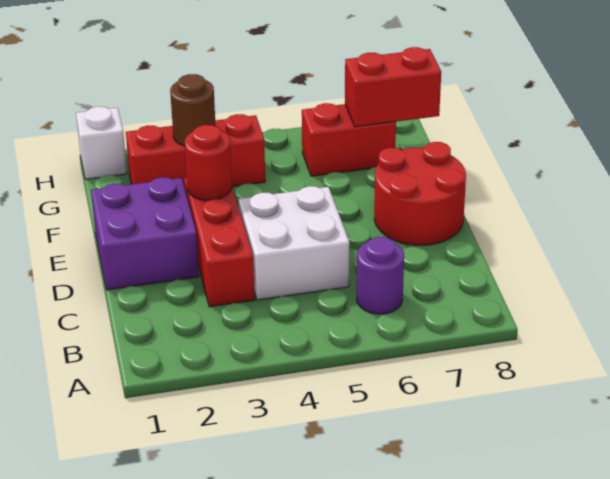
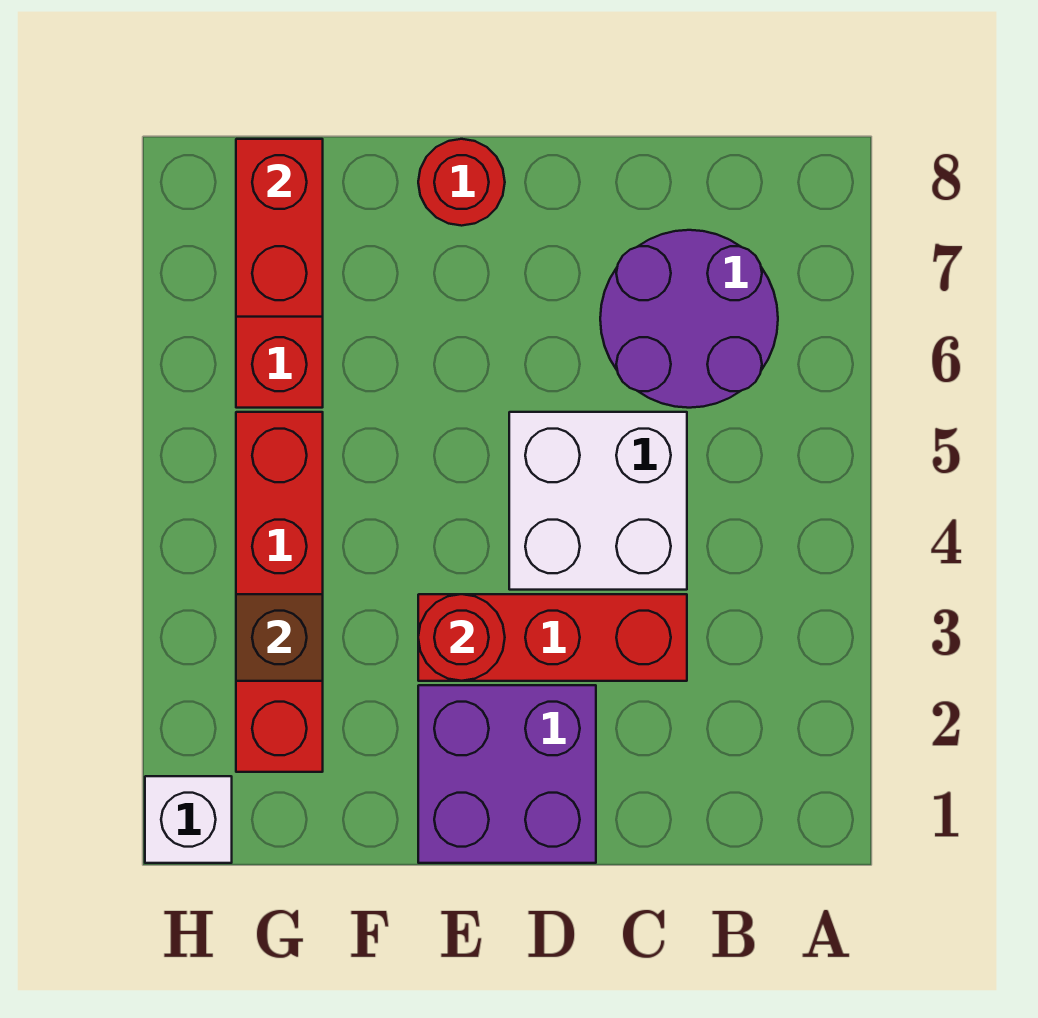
purple round brick B6 level 1 -> purple round brick B6:C7 level 1
red round brick D7:E8 level 1 -> red round brick E8 level 1
red brick G2:G4 level 1 -> red brick G2:G5 level 1
brown round brick G3 level 2 -> brown brick G3 level 2

